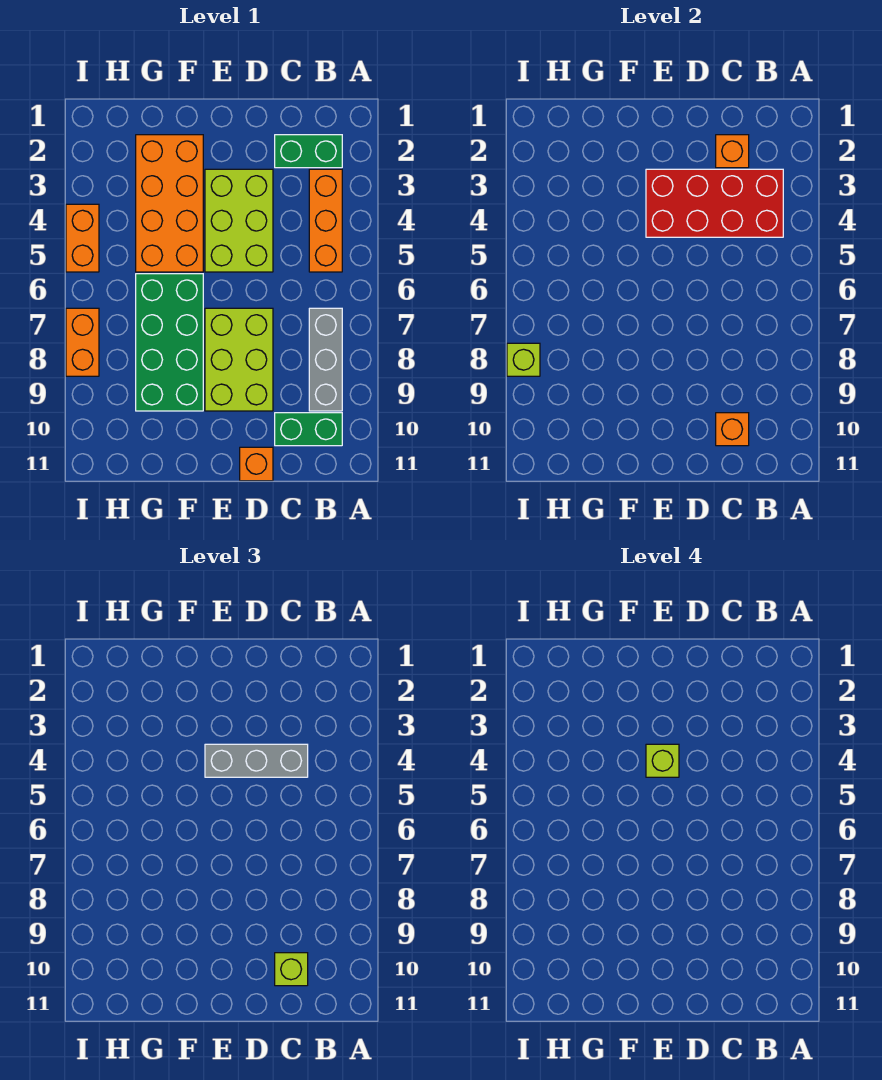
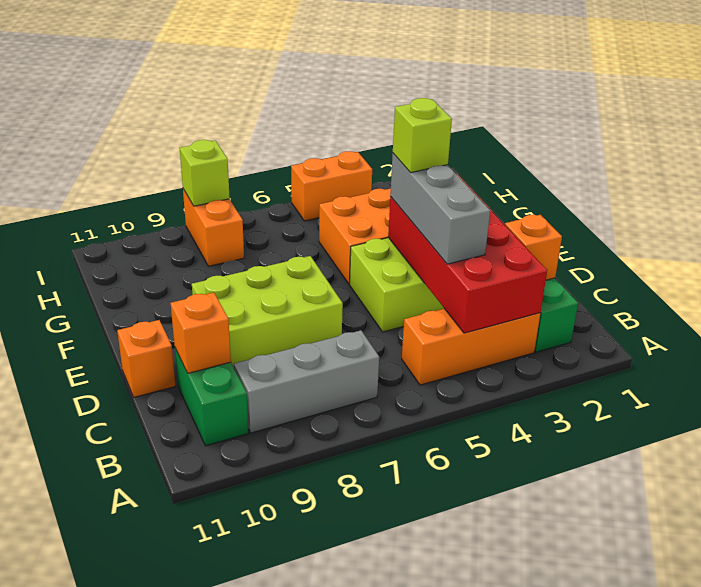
lime brick C10 level 3 -> none
green brick F6:G9 level 1 -> none
orange brick I7:I8 level 1 -> orange brick H8:I8 level 1

